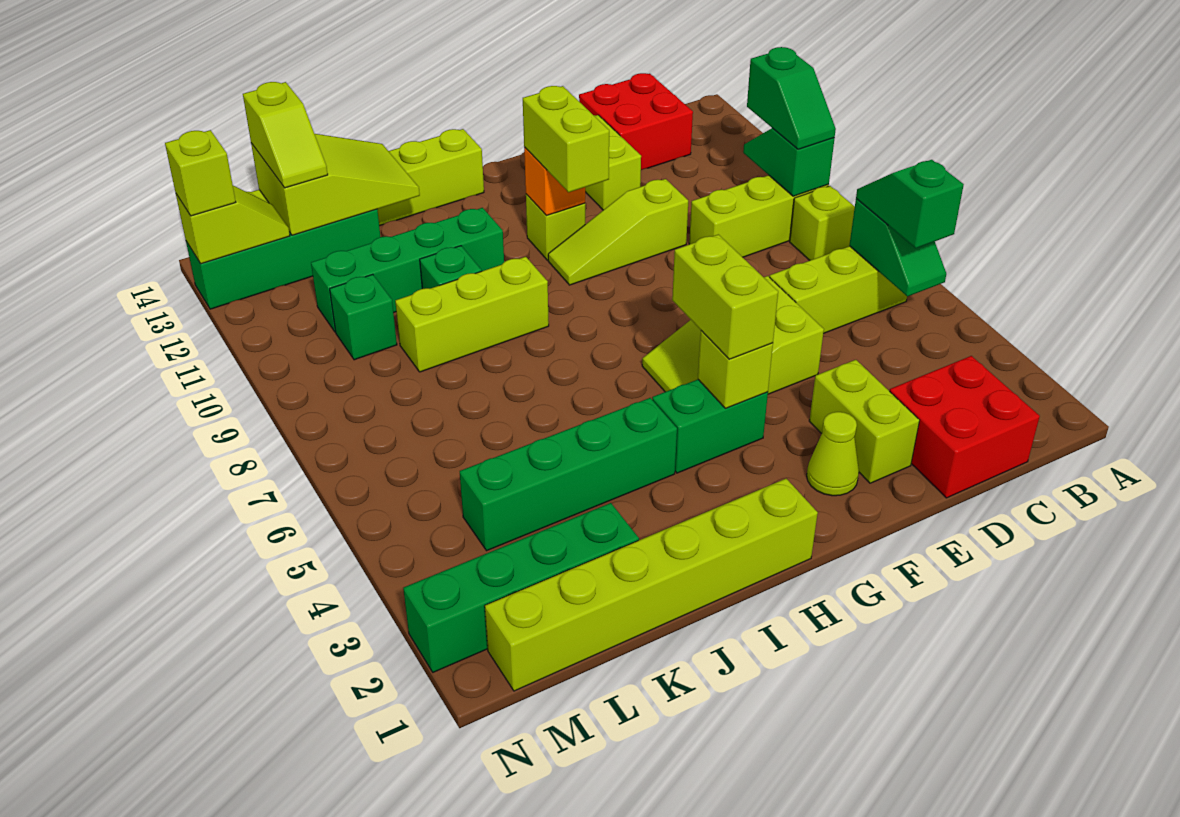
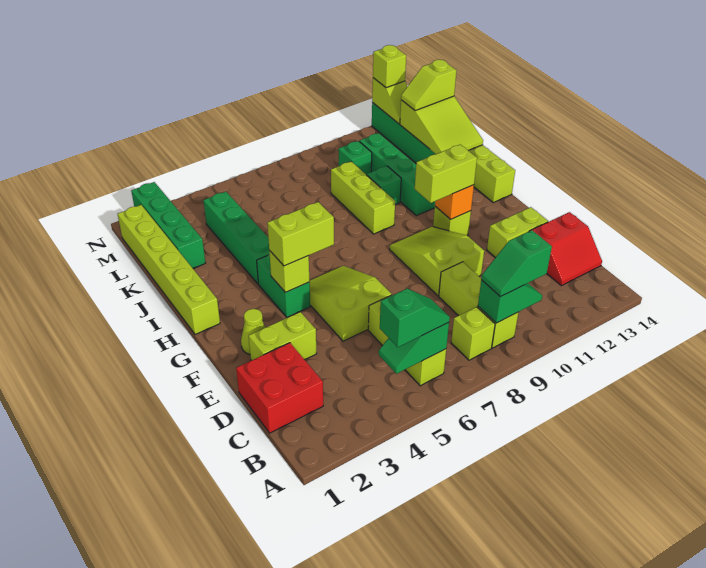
red brick C13:D14 level 1 -> red slope C13:D14 level 1 top D
lime slope E10:G10 level 1 top E -> lime slope E9:G10 level 1 top E

